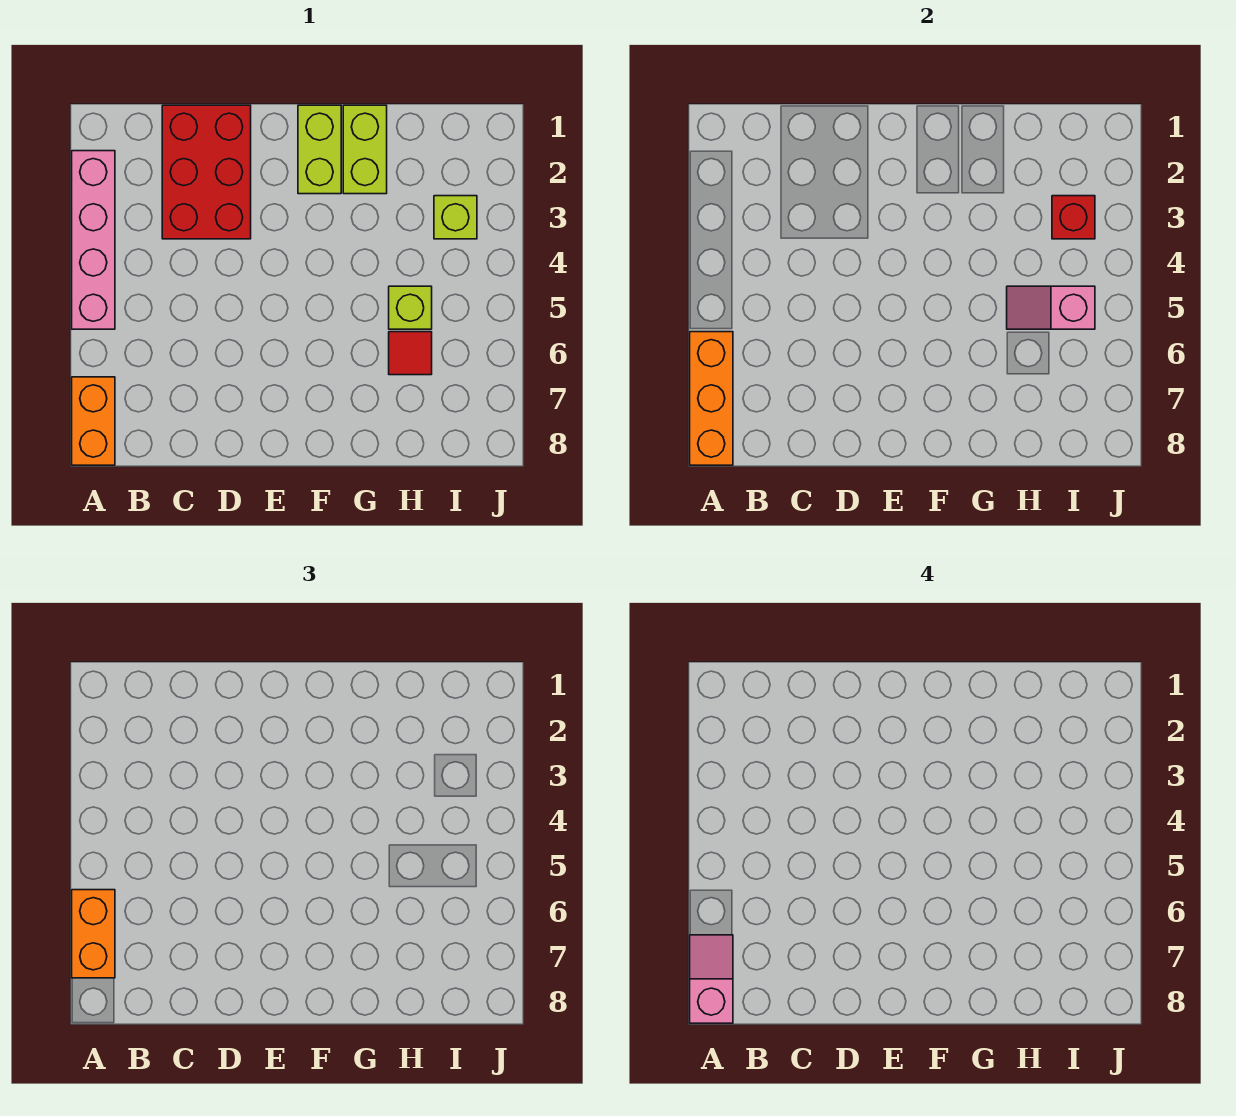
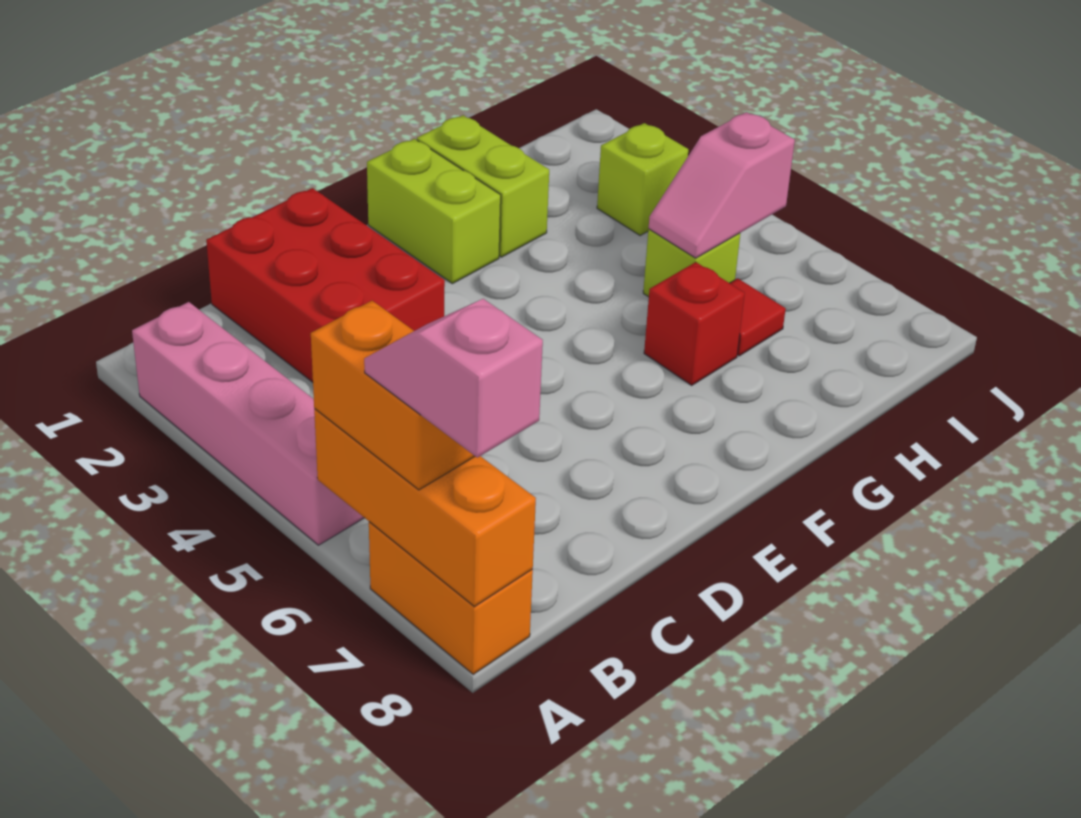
red brick I3 level 2 -> red brick G6 level 1

